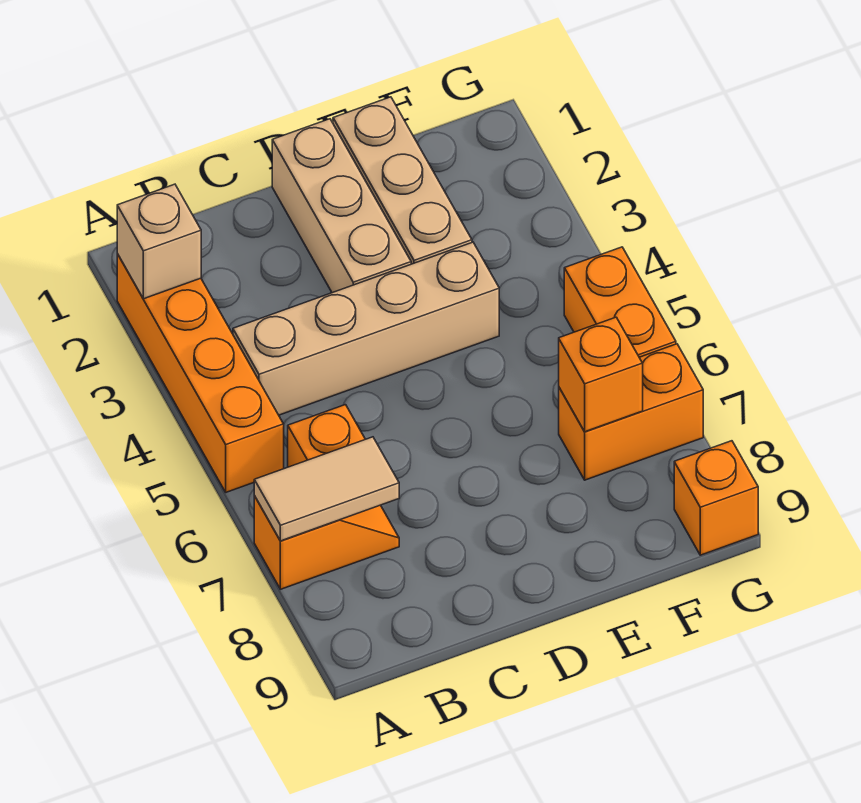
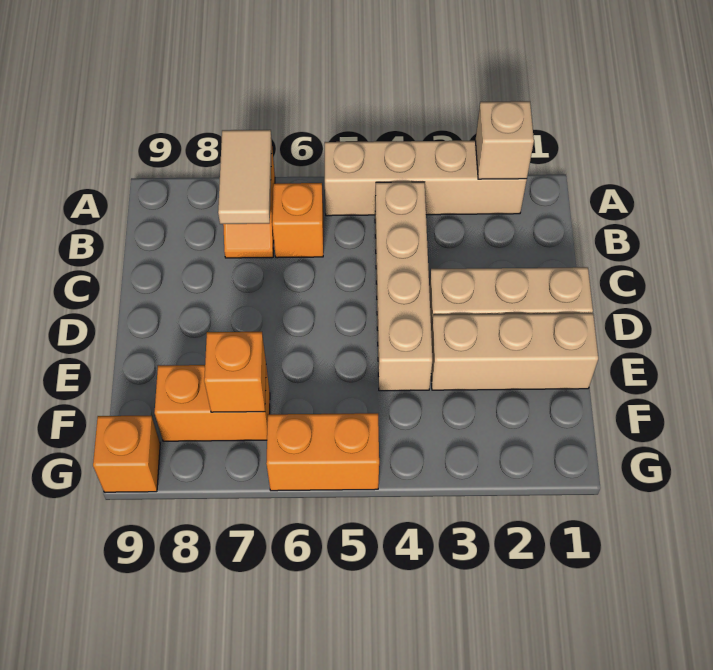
orange brick A2:A5 level 1 -> tan brick A2:A5 level 1
orange brick F7:G7 level 1 -> orange brick F7:F8 level 1

